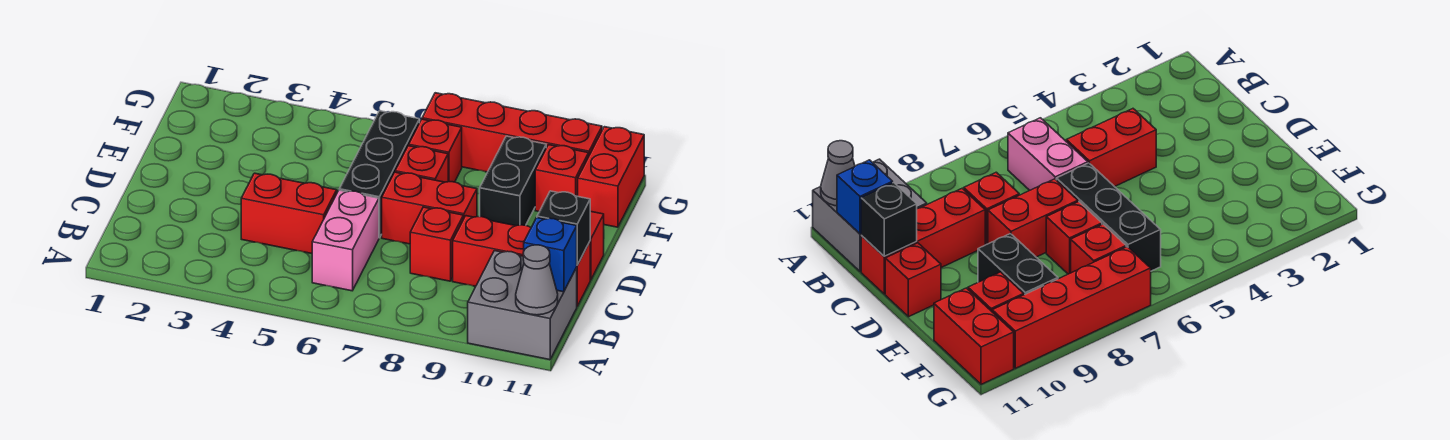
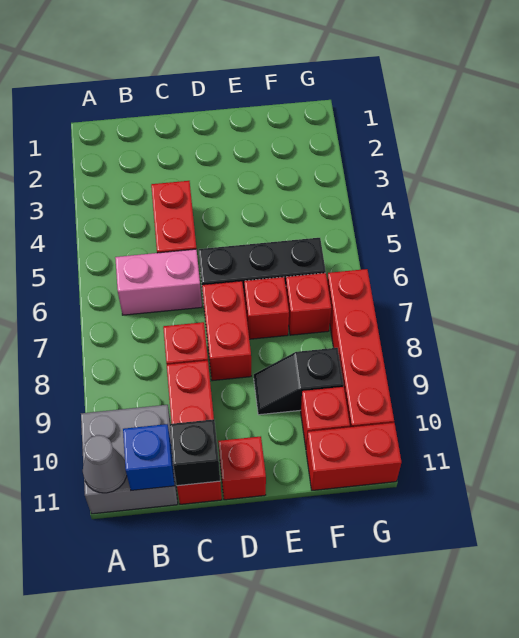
black brick E9:F9 level 1 -> black slope E9:F9 level 1 top F

